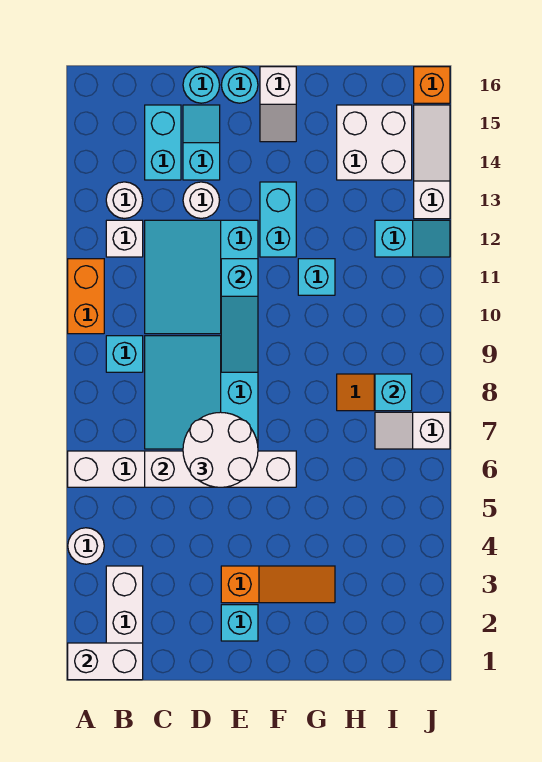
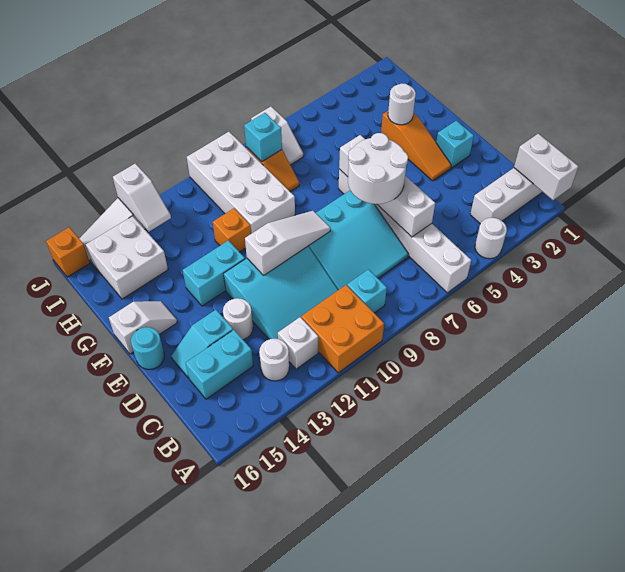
orange brick A10:A11 level 1 -> orange brick A10:B11 level 1
cyan round brick D16 level 1 -> none
orange slope E3:G3 level 1 top E -> orange slope E3:G3 level 1 top G
cyan slope E9:E11 level 2 top 11 -> white slope E9:E11 level 2 top 11
none -> white round brick G3 level 2
none -> white brick G9:J10 level 1
cyan brick G11 level 1 -> orange brick G11 level 1
cyan slope I12:J12 level 1 top I -> none
none -> white slope I13:J13 level 2 top J

